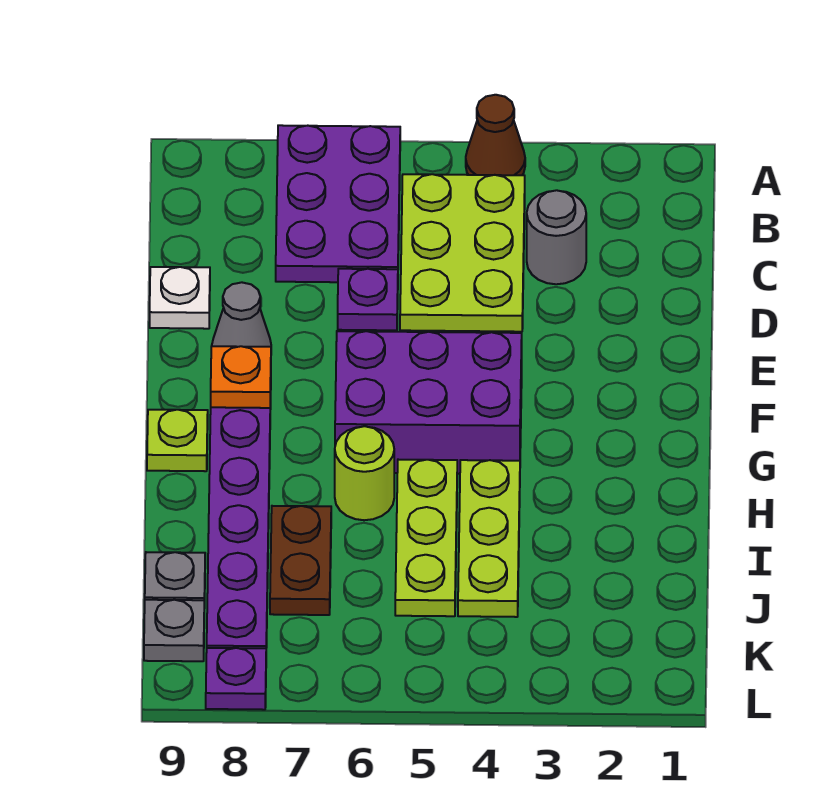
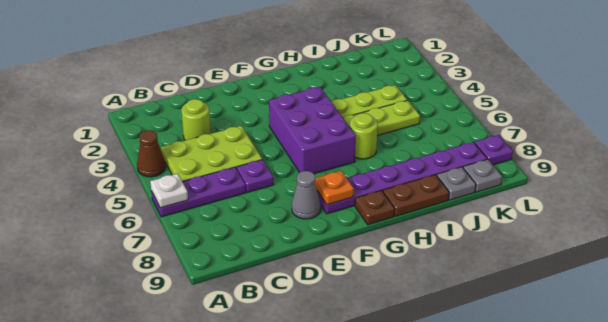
purple plate A6:C7 level 1 -> purple plate A6:C6 level 1
grey round brick C3 level 1 -> lime round brick C3 level 1
white plate D9 level 1 -> white plate A6 level 2
lime plate G9 level 1 -> brown plate G9 level 1
brown plate I7:J7 level 1 -> brown plate H9:I9 level 1

